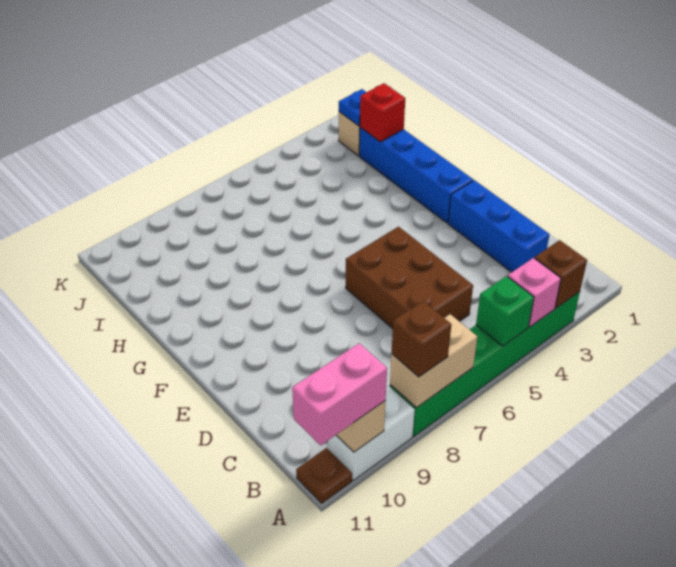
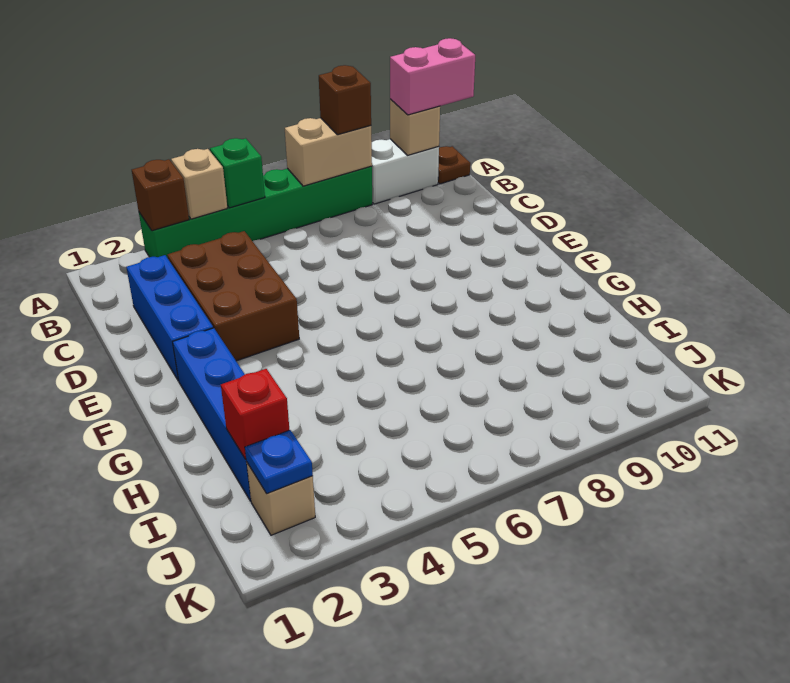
pink brick A4 level 2 -> tan brick A4 level 2
brown brick C5:E6 level 1 -> brown brick C3:E4 level 1

